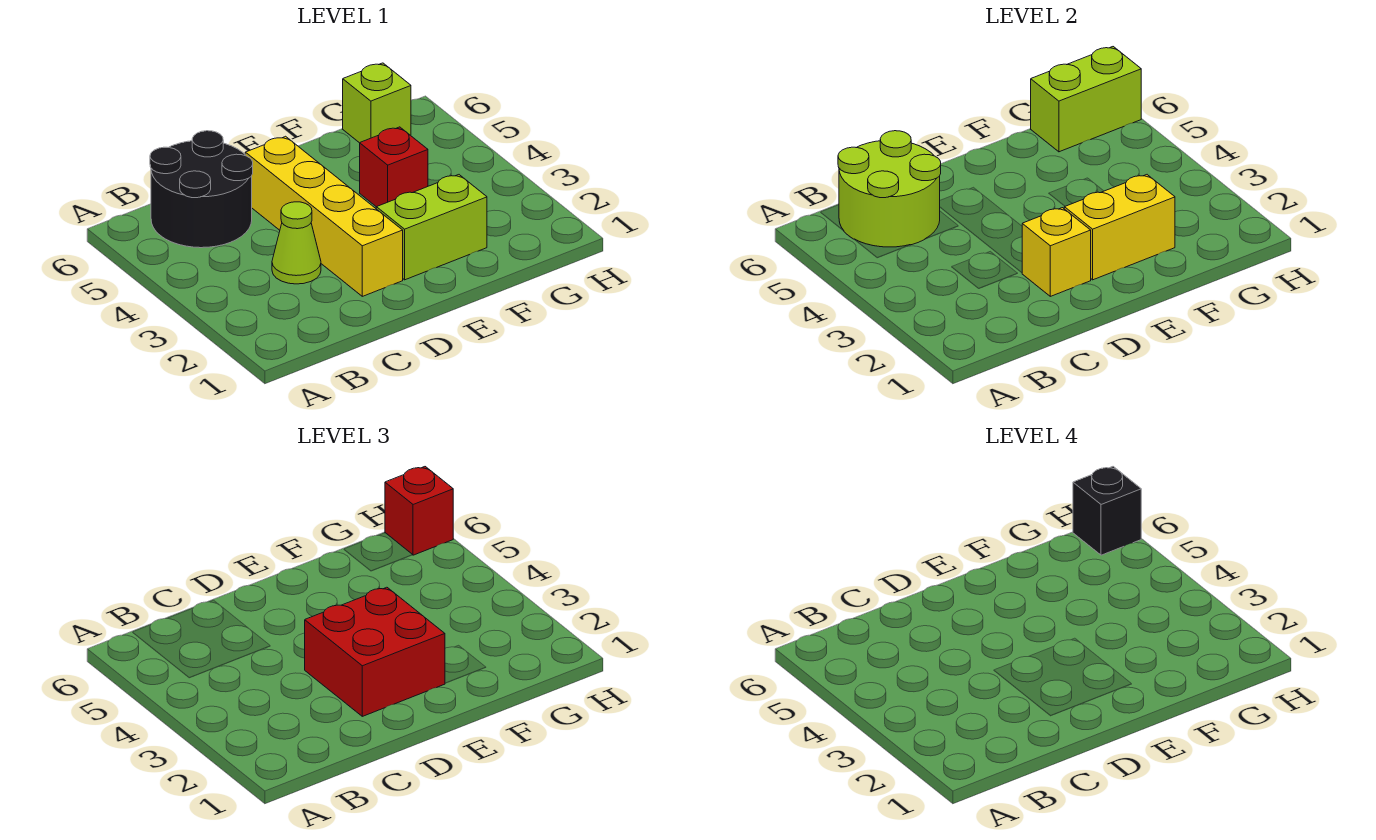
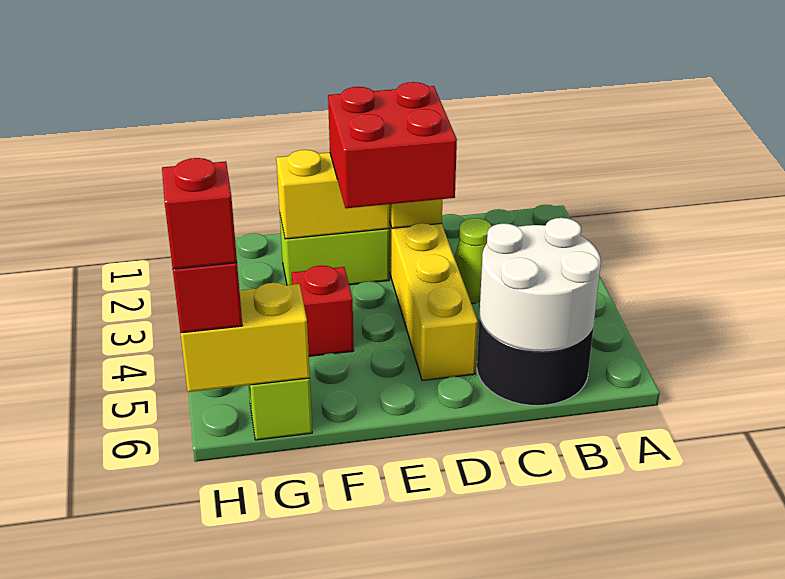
lime round brick B5:C6 level 2 -> white round brick B5:C6 level 2
lime brick G6:H6 level 2 -> yellow brick G6:H6 level 2
black brick H6 level 4 -> red brick H6 level 4

